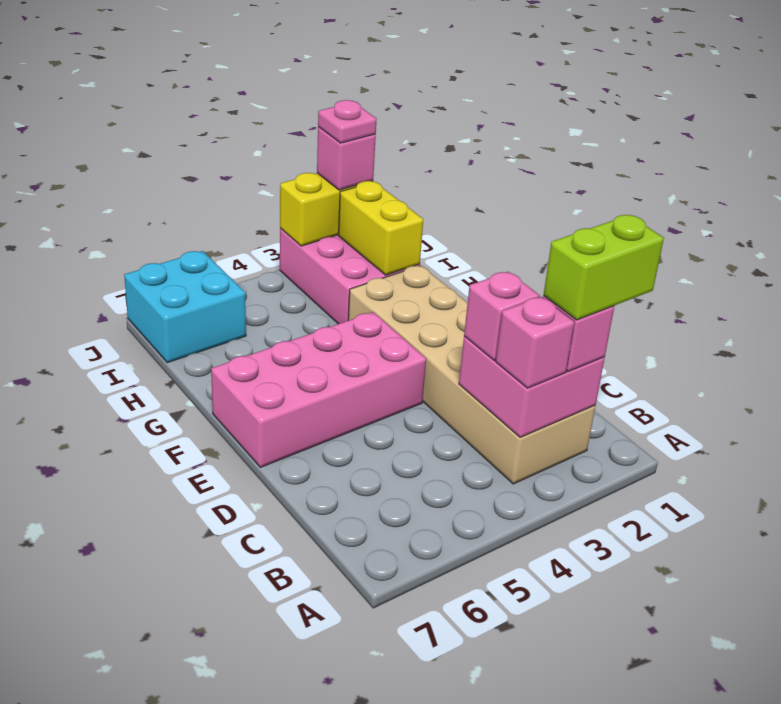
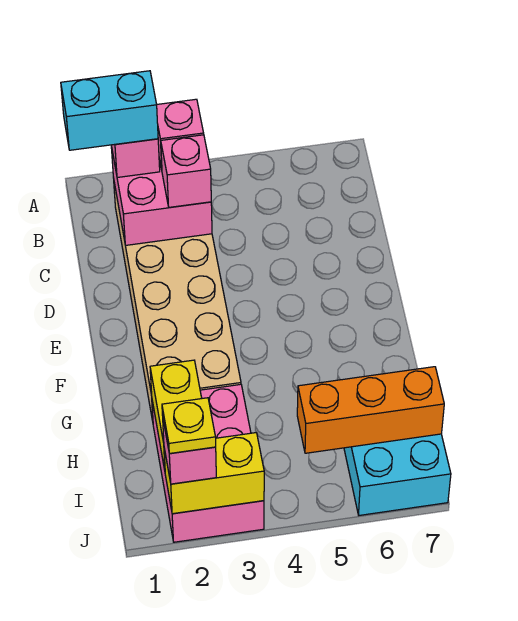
lime brick B1:B2 level 4 -> cyan brick B1:B2 level 4
pink brick E4:F7 level 1 -> none
none -> orange brick I5:I7 level 2
pink plate J2 level 4 -> yellow plate J2 level 4

